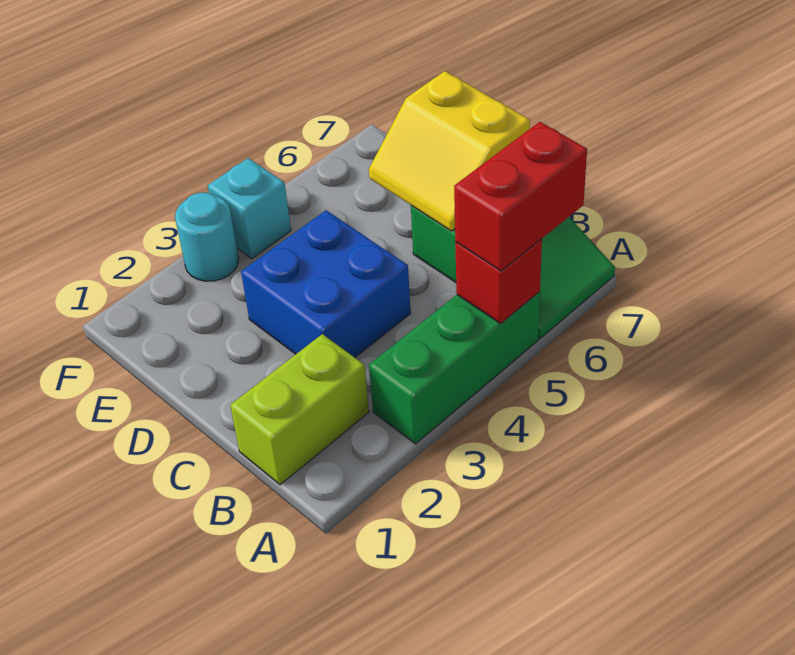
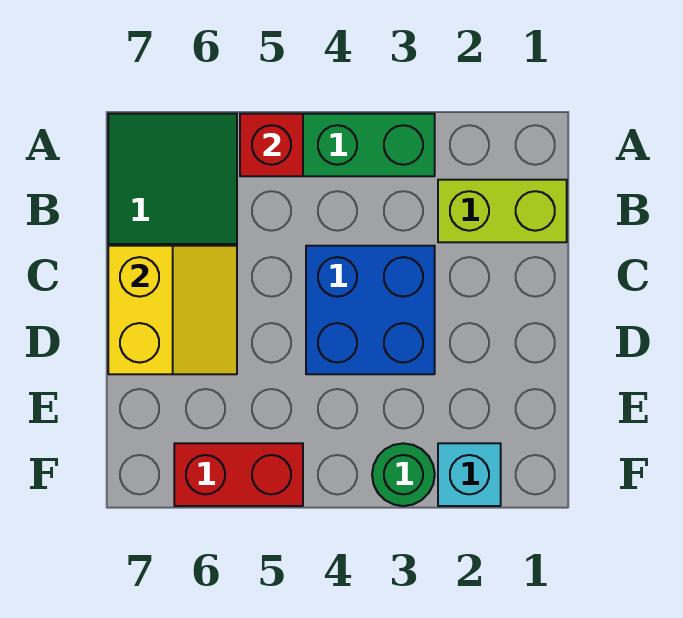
red brick A5:A6 level 3 -> red brick F5:F6 level 1
cyan round brick F3 level 1 -> green round brick F3 level 1
cyan brick F4 level 1 -> cyan brick F2 level 1

